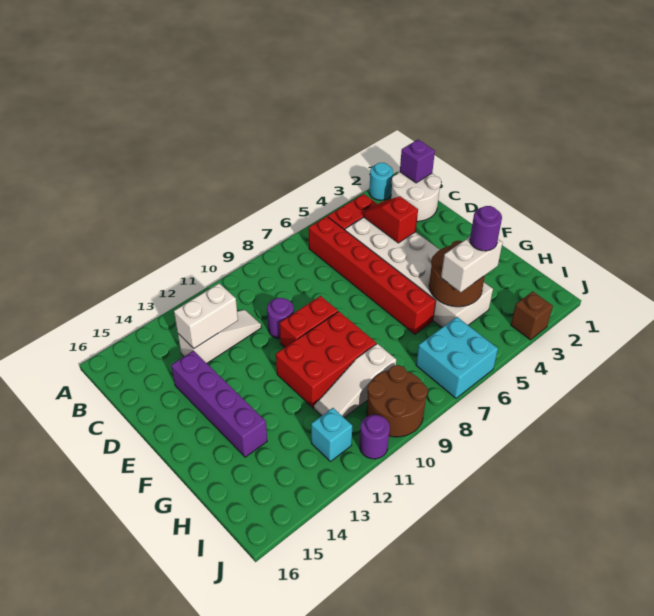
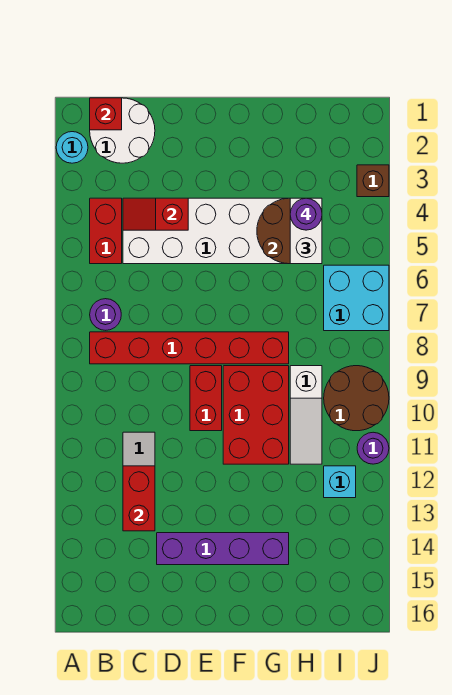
purple brick B1 level 2 -> red brick B1 level 2
red brick B6:G6 level 1 -> red brick B8:G8 level 1
white brick C12:C13 level 2 -> red brick C12:C13 level 2
purple round brick D10 level 1 -> purple round brick B7 level 1

